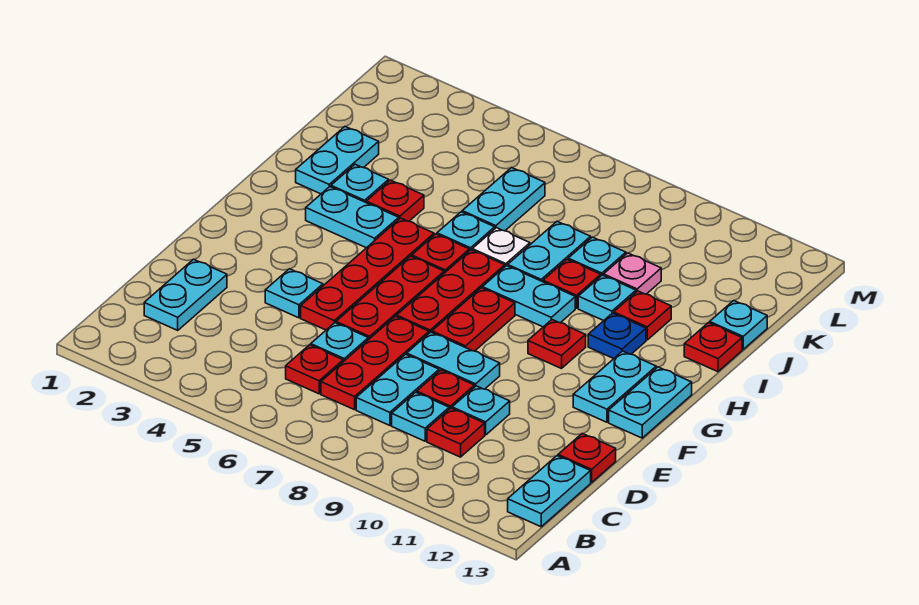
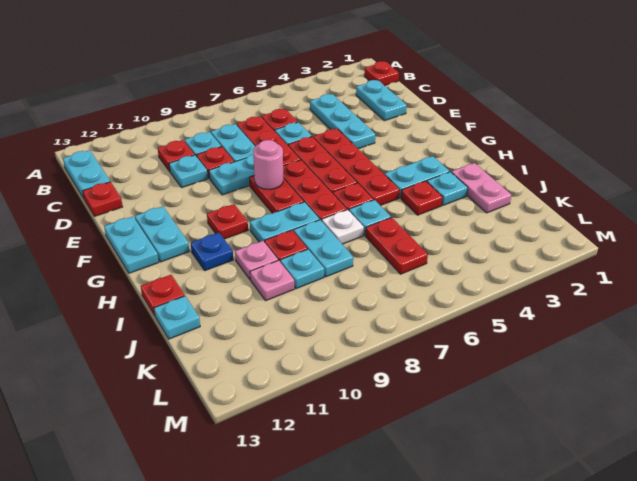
cyan plate E4 level 1 -> cyan plate C4:E4 level 1
none -> pink round brick F8 level 2
cyan plate I2:J2 level 1 -> pink plate I2:J2 level 1
cyan plate I10 level 1 -> pink plate I10 level 1
red plate I11 level 1 -> red plate B1 level 1
cyan plate J6:K6 level 1 -> red plate J6:K6 level 1

